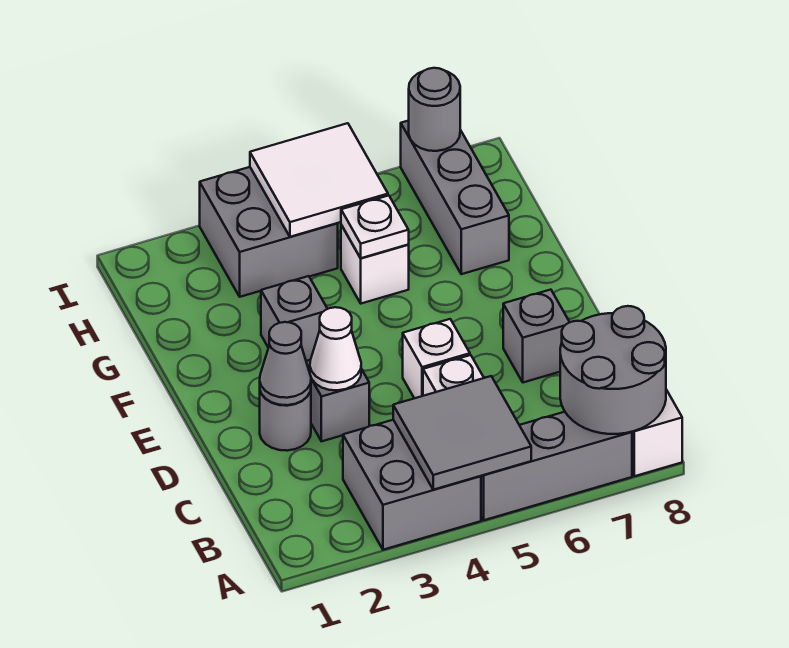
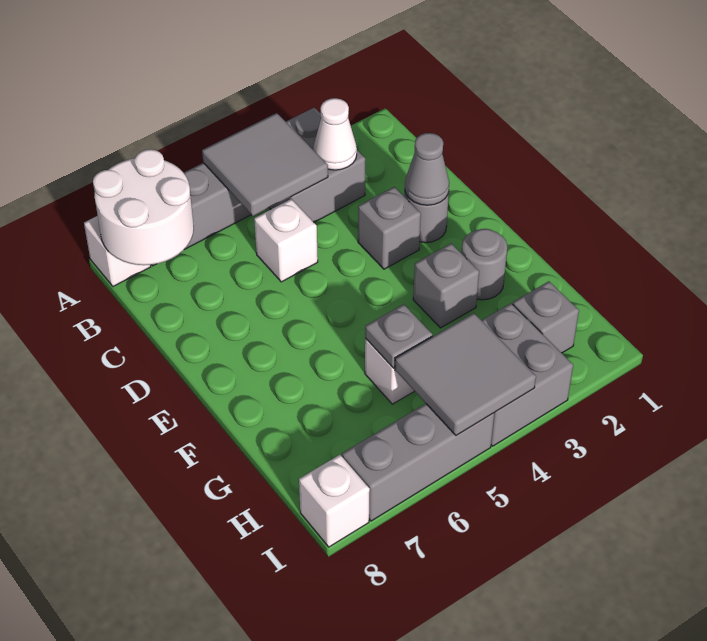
grey round brick A7:B8 level 2 -> white round brick A7:B8 level 2
white cone D3 level 2 -> white cone B3 level 2
white brick D5 level 1 -> white brick I8 level 1
grey brick D7 level 1 -> grey brick H2 level 1
white plate G5 level 2 -> grey plate G5 level 2
grey brick G7:I7 level 1 -> grey brick I5:I7 level 1
white tile H4:I5 level 2 -> grey tile H4:I5 level 2
grey round brick I7 level 2 -> grey round brick F2 level 1

